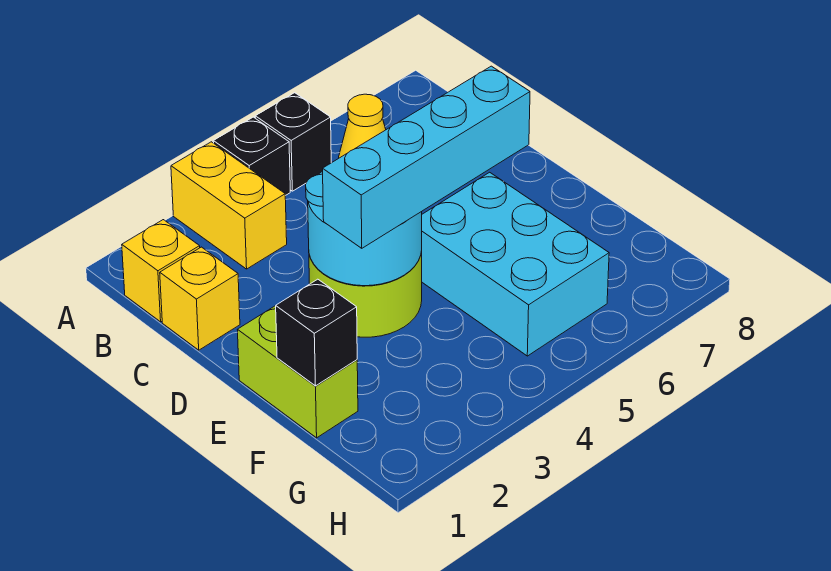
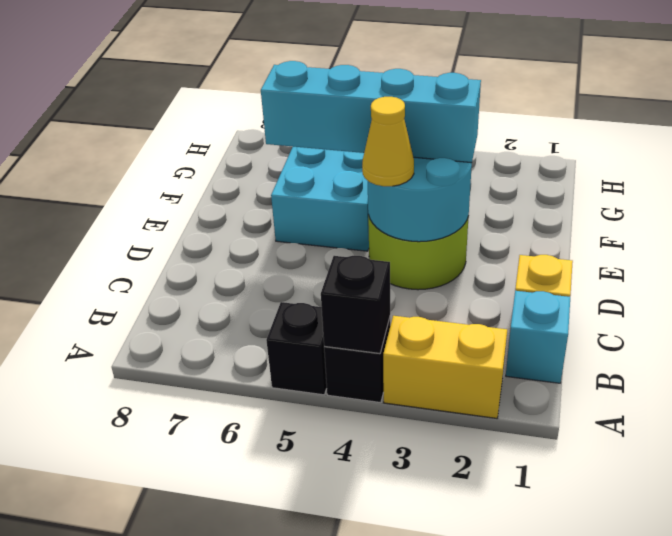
yellow brick A3:B3 level 1 -> yellow brick A2:A3 level 1
yellow brick B1 level 1 -> cyan brick B1 level 1
lime brick E1:F1 level 1 -> none
black brick F1 level 2 -> black brick A4 level 2

